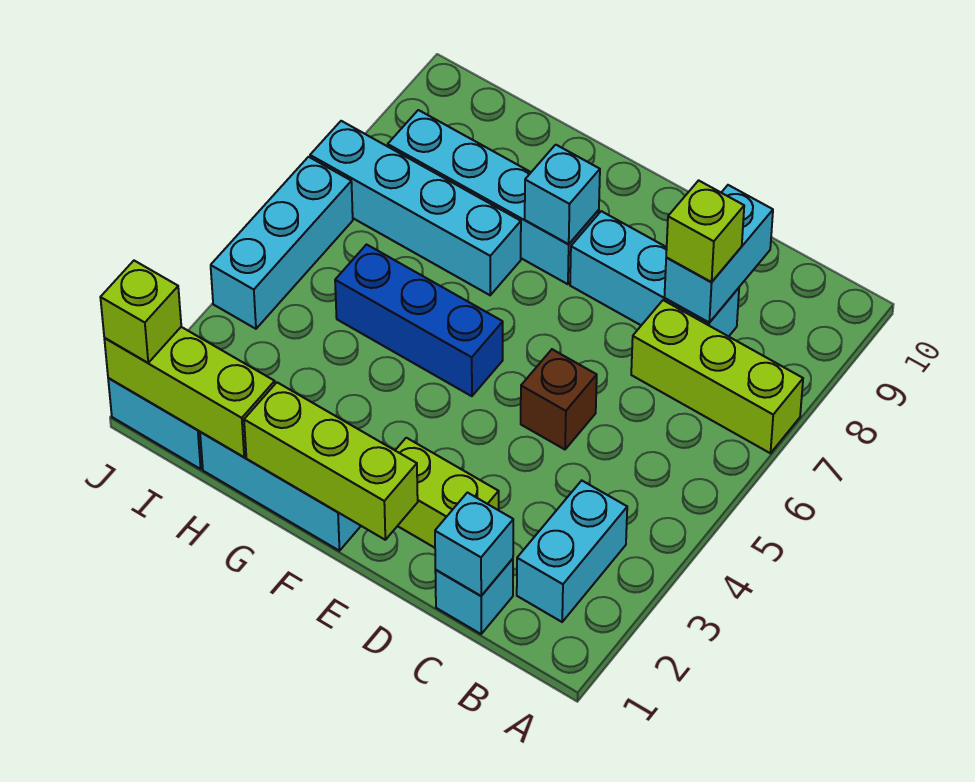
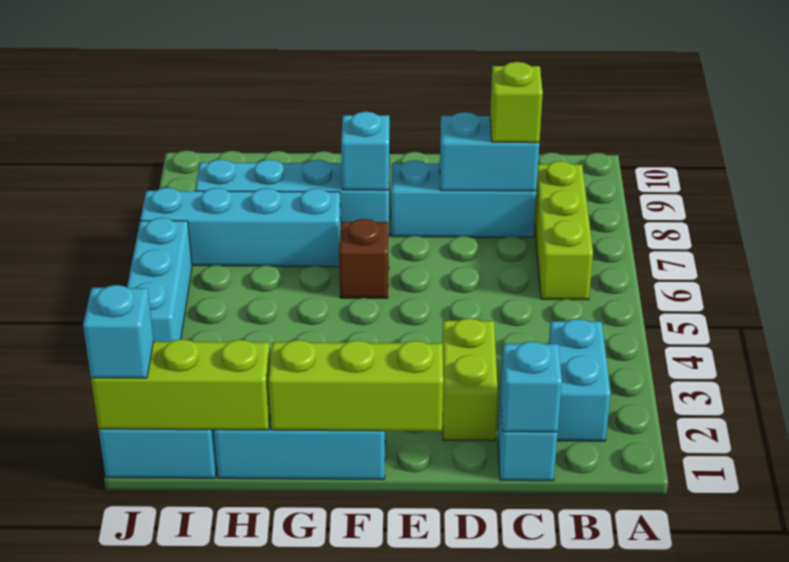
lime brick A7:C7 level 1 -> lime brick B6:B8 level 1
cyan brick C8:C9 level 2 -> cyan brick C8:D8 level 2
lime brick D2:E2 level 1 -> lime brick D2:D3 level 1
brown brick D5 level 1 -> brown brick F6 level 1
blue brick F5:H5 level 1 -> none
lime brick J1 level 3 -> cyan brick J1 level 3

